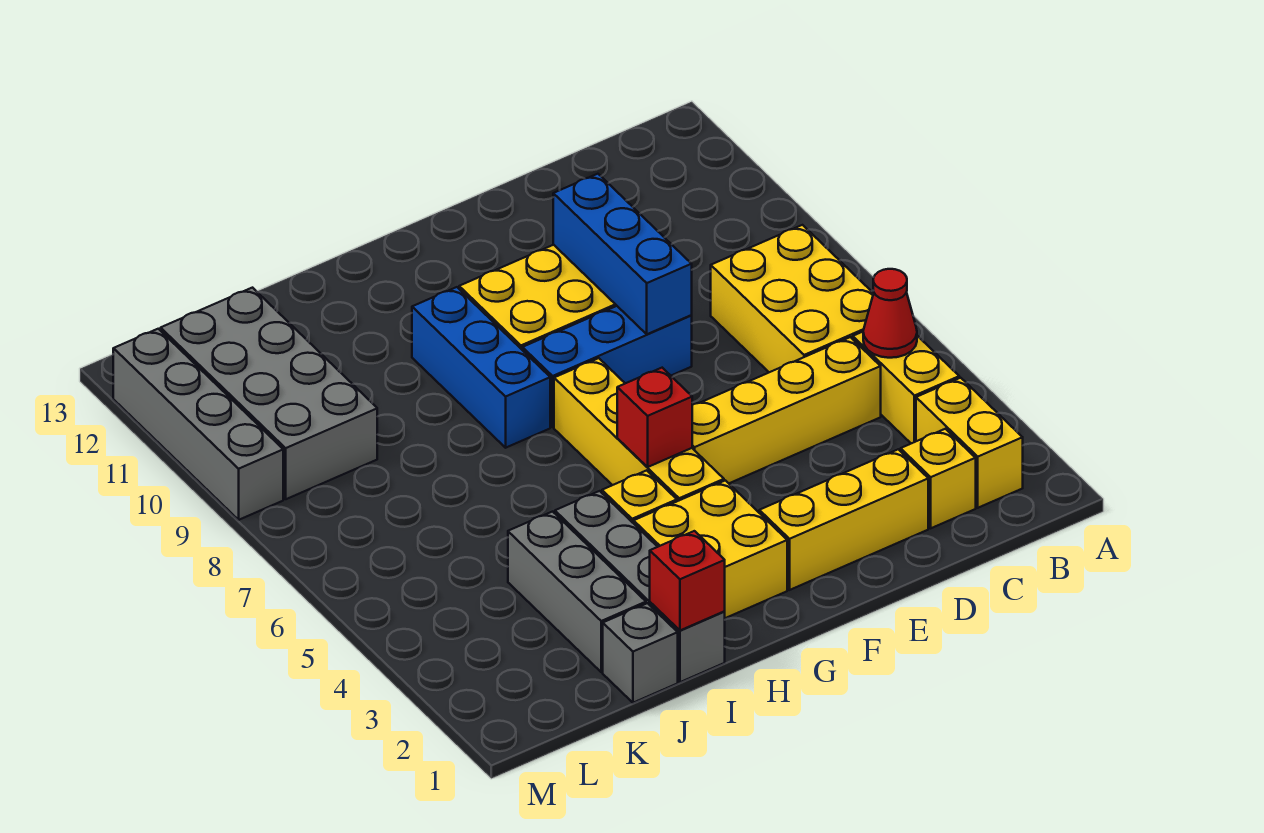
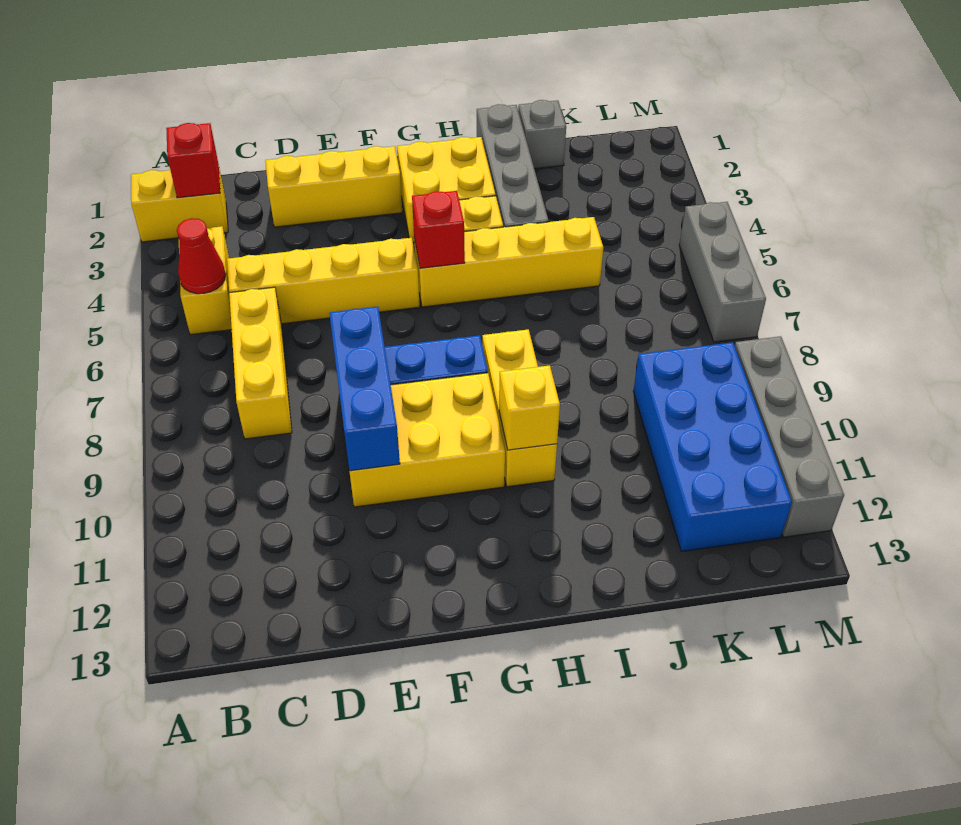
yellow brick B2:B3 level 1 -> yellow brick A2:B2 level 1
yellow brick B6:C8 level 1 -> yellow brick C6:C8 level 1
yellow brick C2 level 1 -> yellow brick H10 level 2
yellow brick G4:G7 level 1 -> yellow brick G5:J5 level 1
blue brick H8:H10 level 1 -> yellow brick H8:H10 level 1
red brick I1 level 2 -> red brick B2 level 2
grey brick J2:J4 level 1 -> grey brick M5:M7 level 1
grey brick K9:L12 level 1 -> blue brick K9:L12 level 1

